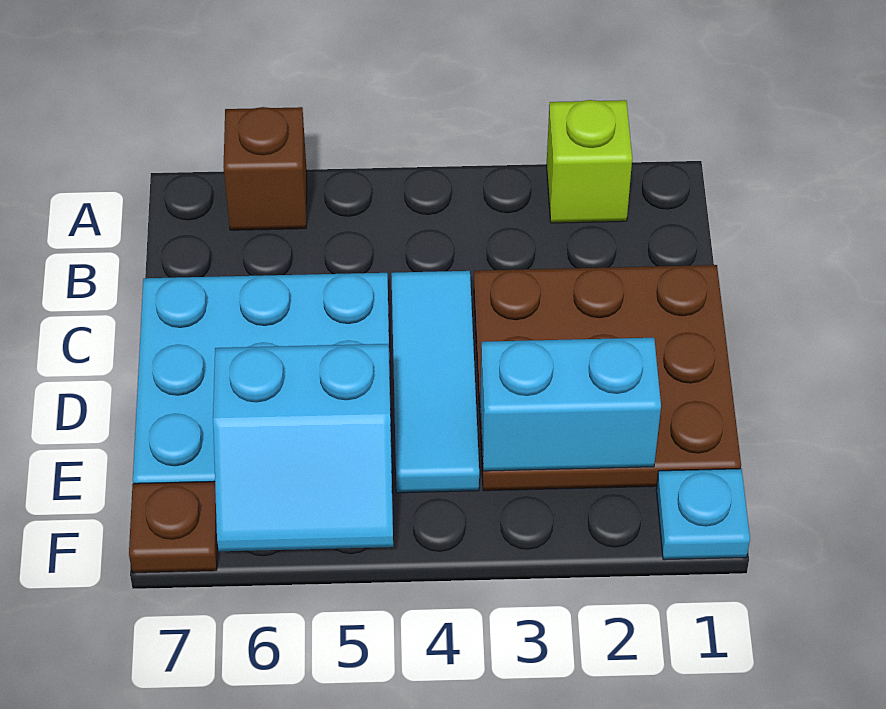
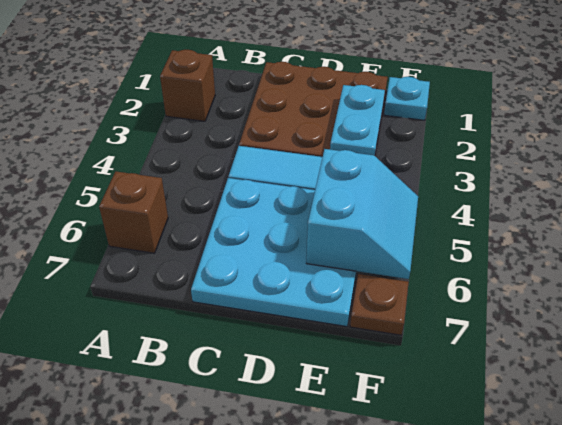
lime brick A2 level 1 -> brown brick A2 level 1
cyan brick E2:E3 level 2 -> cyan plate E2:E3 level 2

